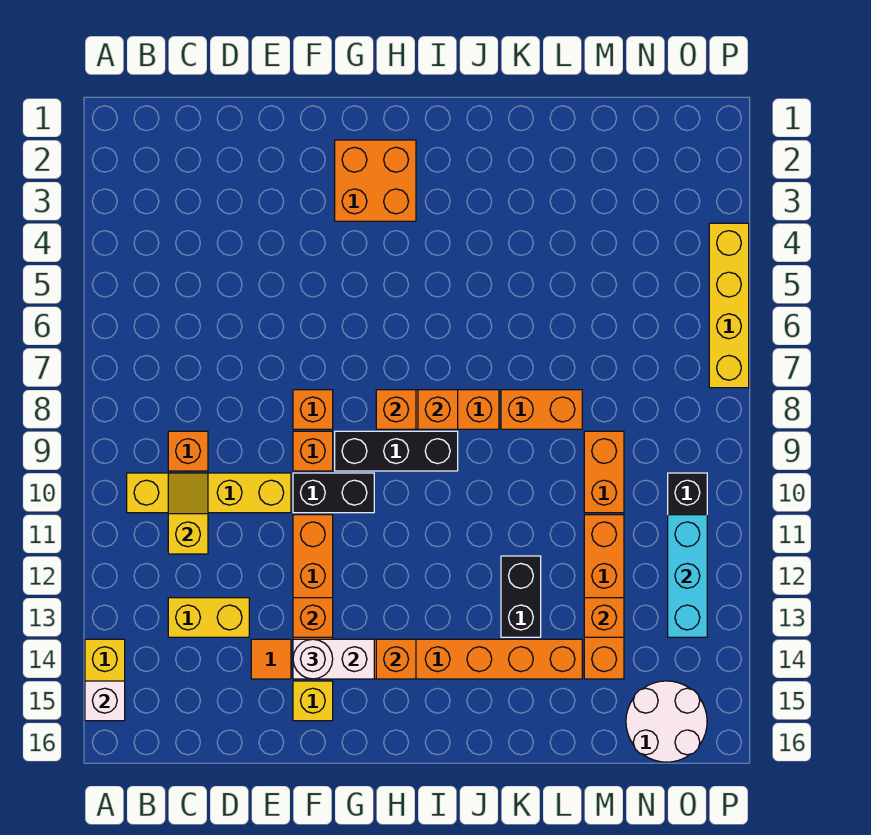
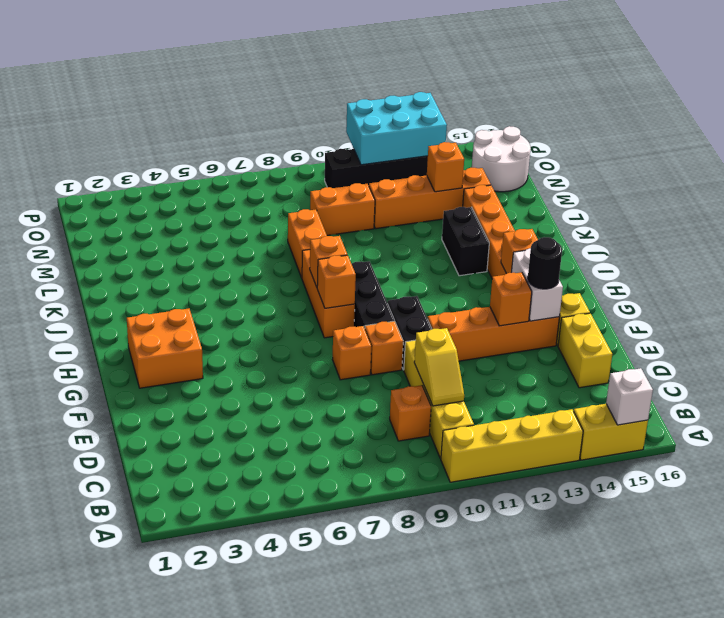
yellow slope C10:C11 level 2 top 11 -> yellow slope C10:D10 level 2 top D
yellow brick C13:D13 level 1 -> yellow brick D15:E15 level 1
orange tile E14 level 1 -> none
white round brick F14 level 3 -> black round brick F14 level 3
black brick K12:K13 level 1 -> black brick J13:K13 level 1
cyan brick O11:O13 level 2 -> cyan brick O11:P13 level 2
yellow brick P4:P7 level 1 -> yellow brick A10:A13 level 1

